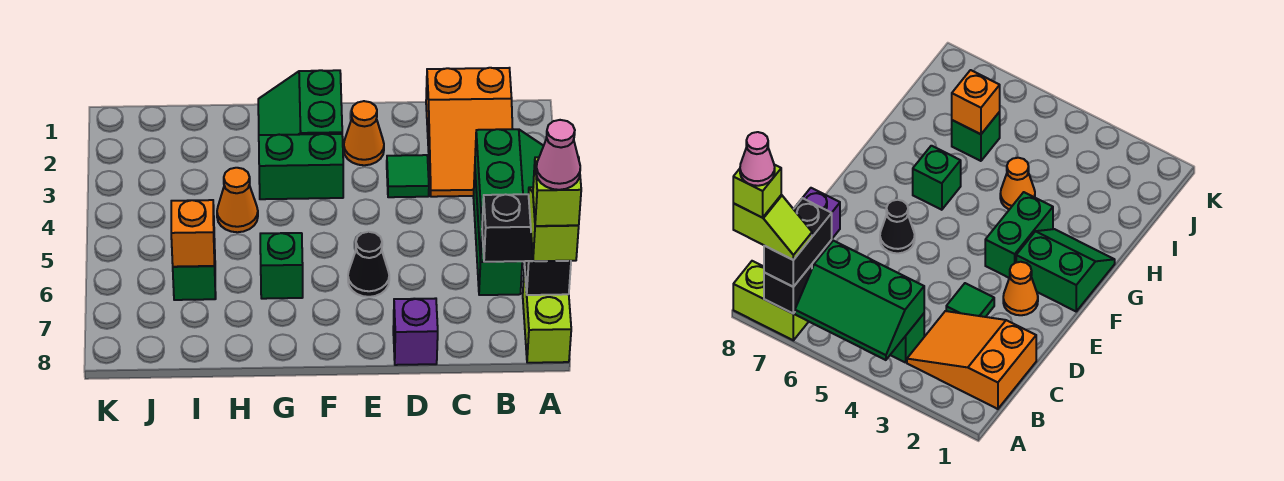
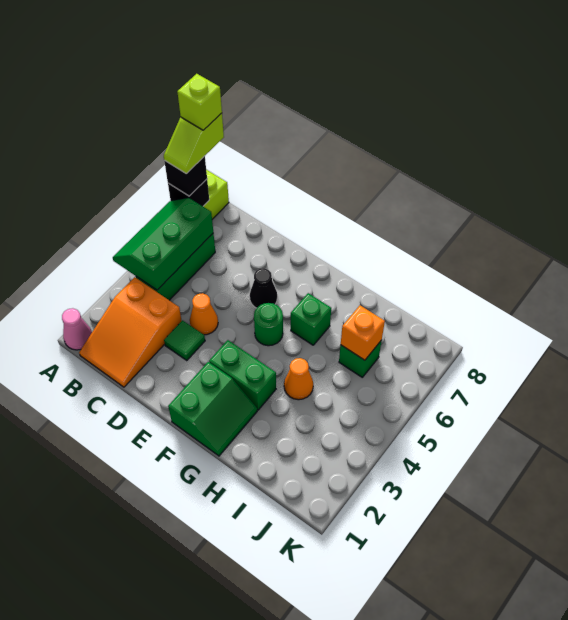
black brick A7:B7 level 3 -> black brick A7 level 3
pink cone A8 level 6 -> pink cone A1 level 1
orange slope B1:C3 level 1 top 1 -> orange slope B1:C3 level 1 top 3
purple brick D8 level 1 -> none
orange cone E2 level 1 -> orange cone D4 level 1
none -> green round brick F5 level 1

